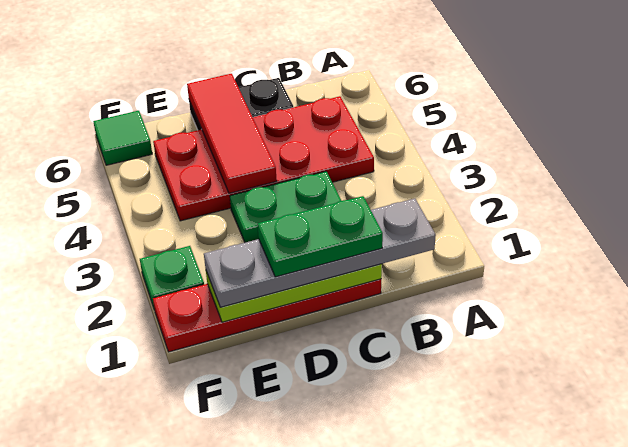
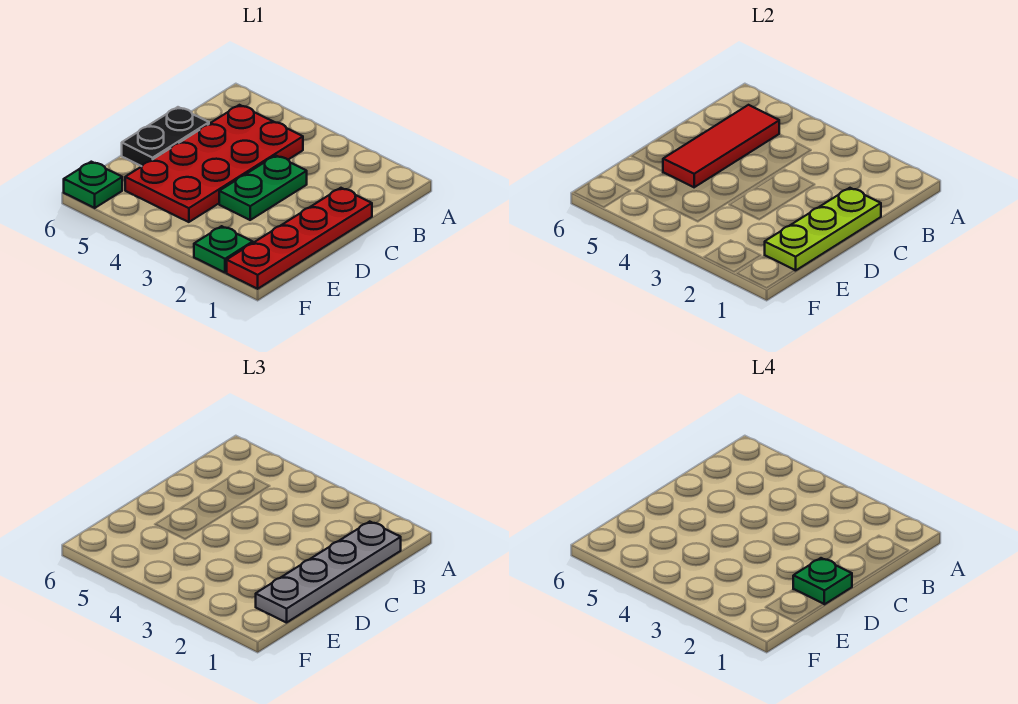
green plate C1:D1 level 4 -> green plate D1 level 4
red tile D4:D6 level 2 -> red tile B5:D5 level 2
green tile F6 level 1 -> green plate F6 level 1

